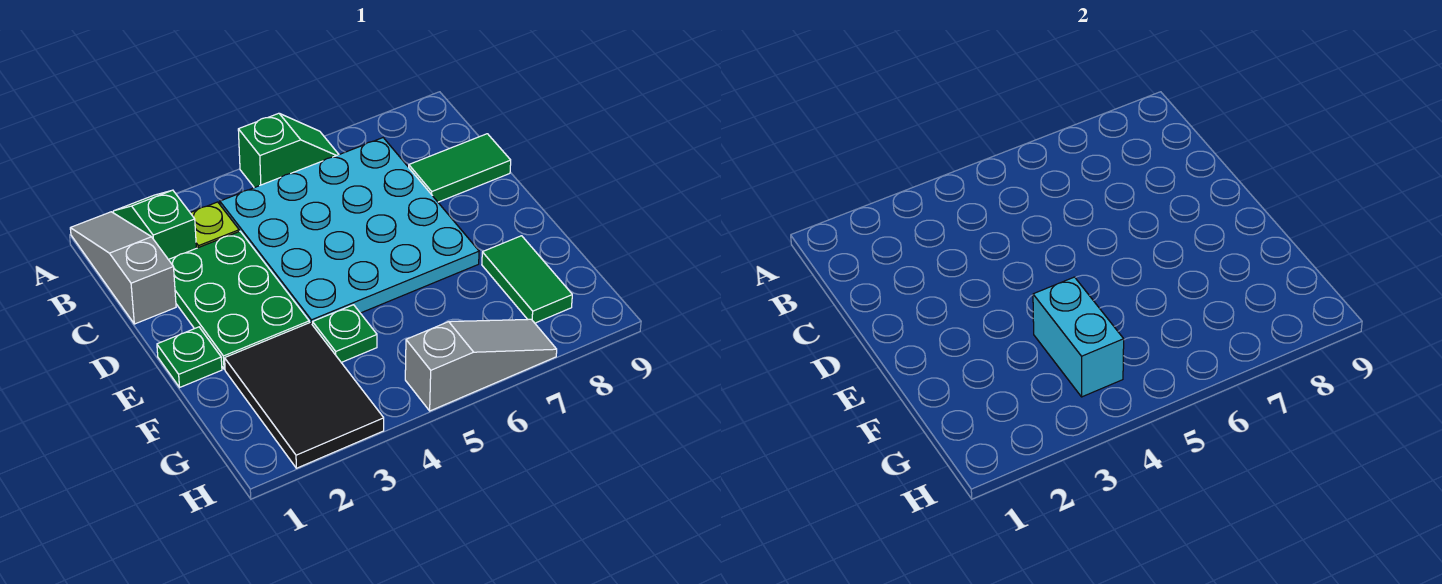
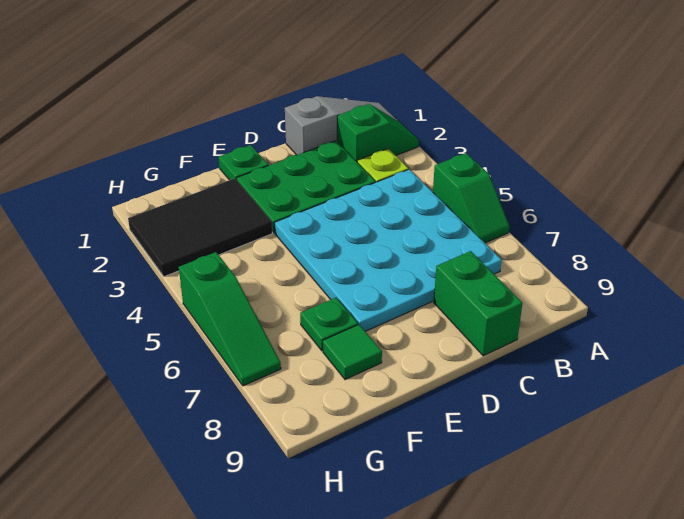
green tile C8:C9 level 1 -> green brick C8:C9 level 1
green plate F4 level 1 -> green plate F7 level 1
cyan brick F4:G4 level 2 -> none
green tile F8:G8 level 1 -> green tile F8 level 1
grey slope H5:H7 level 1 top 5 -> green slope H5:H7 level 1 top 5

